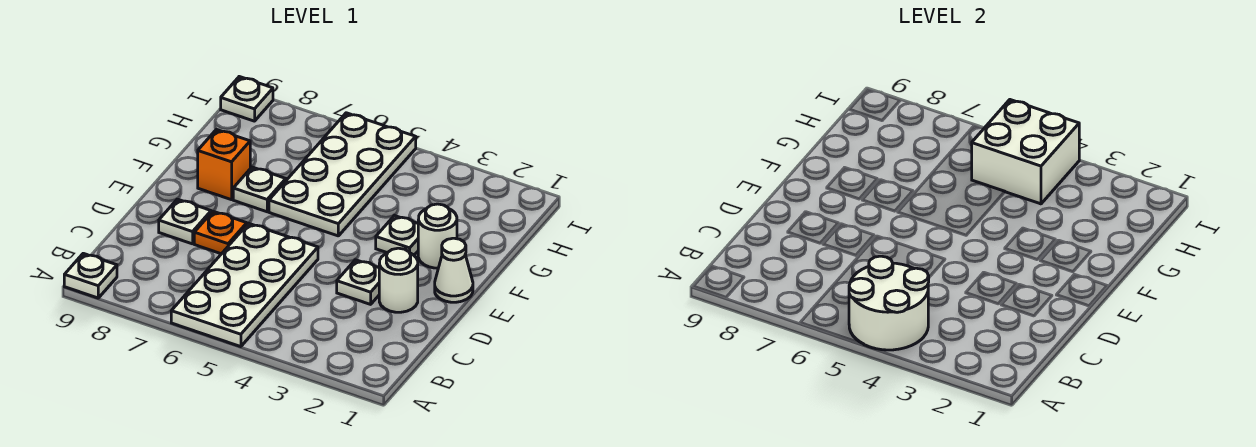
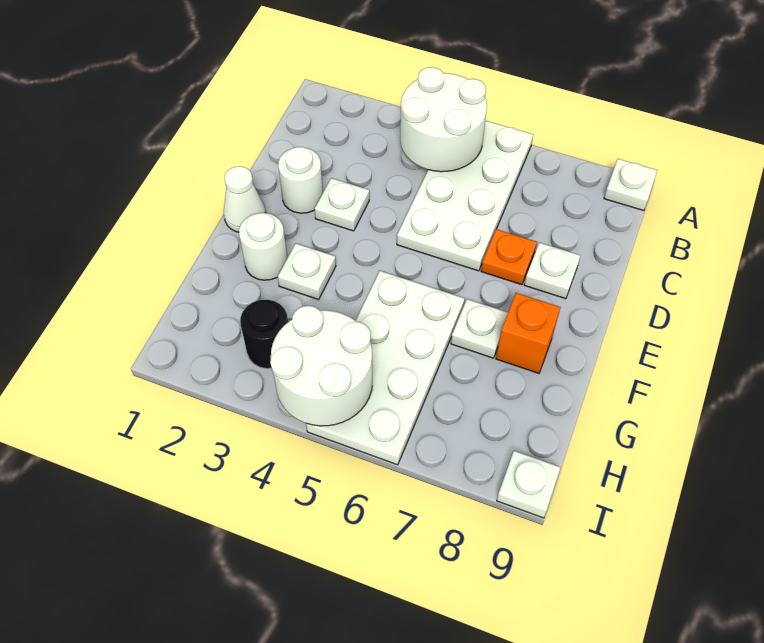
none -> black round brick H3 level 1
white brick H4:I5 level 2 -> white round brick H4:I5 level 2

